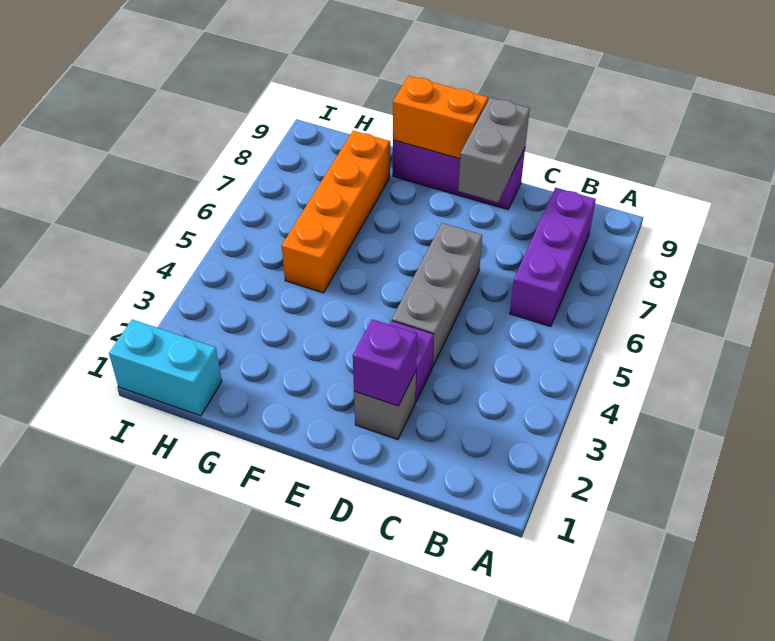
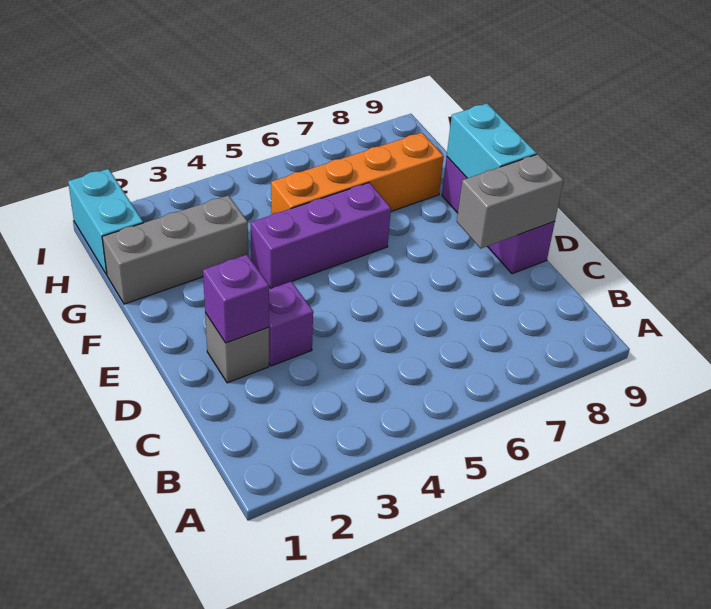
purple brick B6:B8 level 1 -> purple brick F4:F6 level 1
grey brick D4:D6 level 1 -> grey brick G1:G3 level 1
orange brick E9:F9 level 2 -> cyan brick E9:F9 level 2

